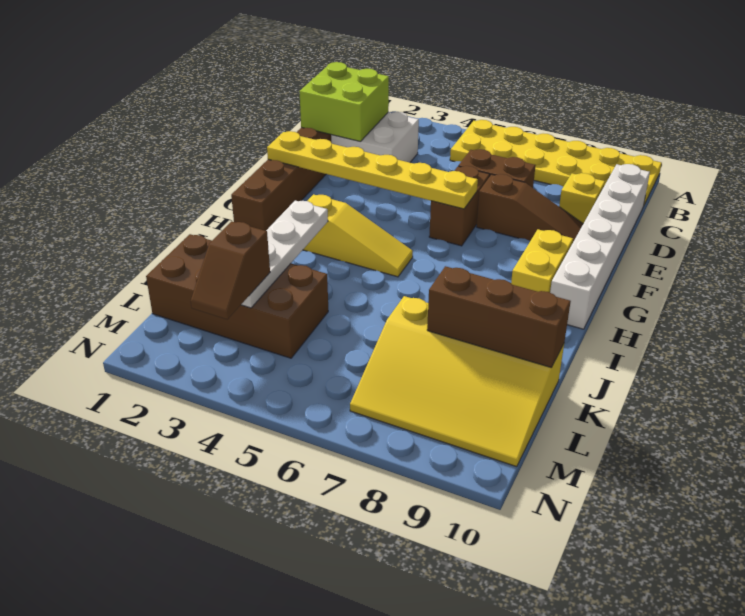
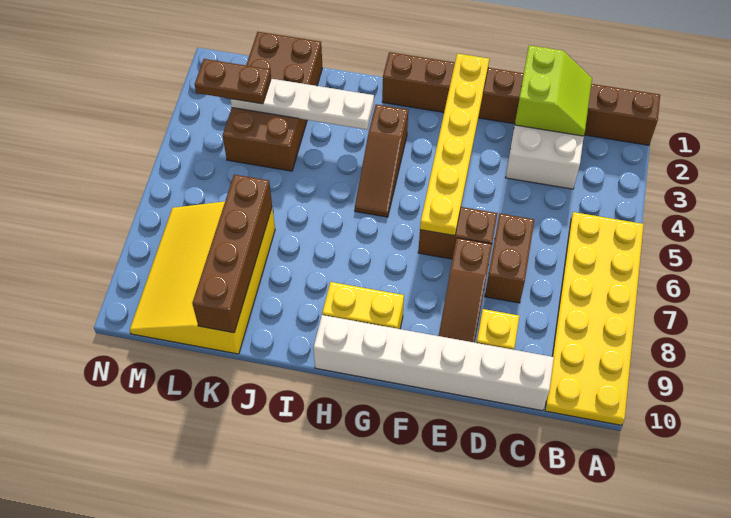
lime brick C1:D2 level 2 -> lime slope C1:D2 level 2 top D
yellow slope H3:H5 level 1 top 3 -> brown slope H3:H5 level 1 top 3
brown brick K8:K10 level 2 -> brown brick K7:K10 level 2
brown slope L3:M3 level 3 top L -> brown plate L3:M3 level 3

